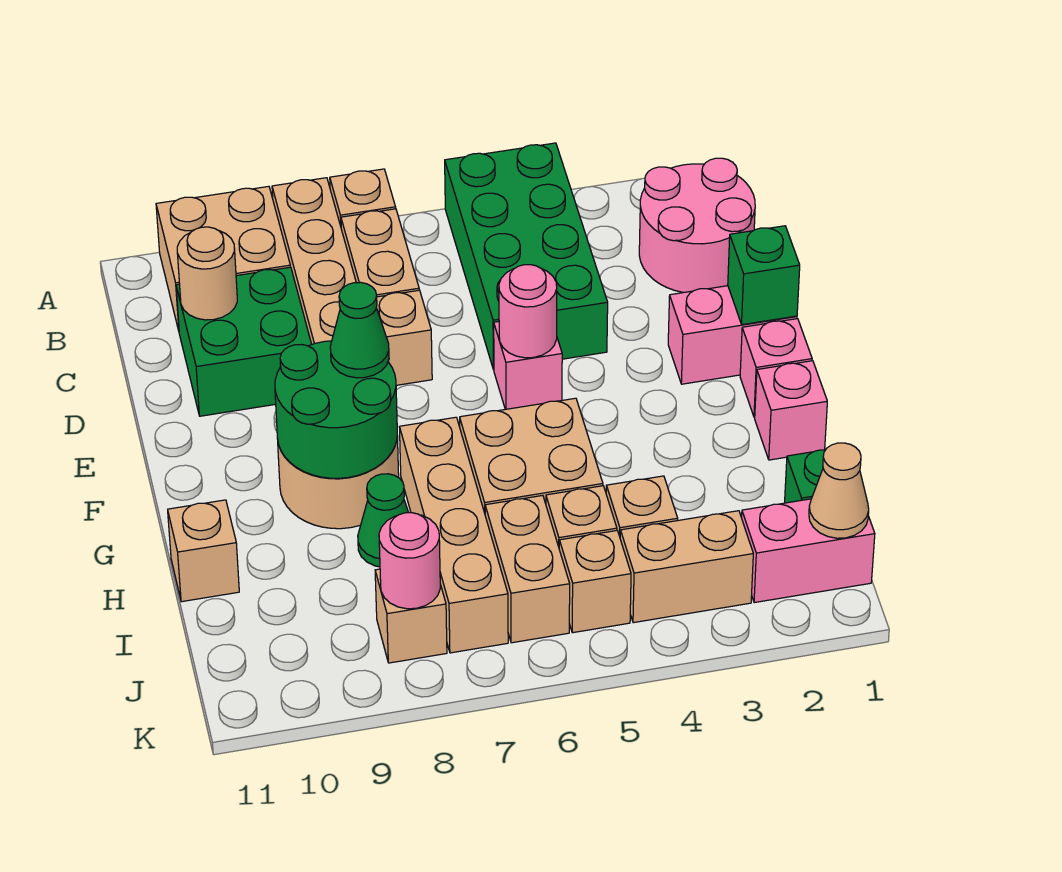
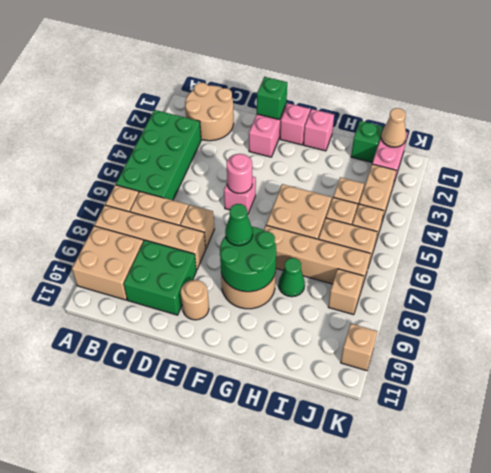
green brick A4:D5 level 1 -> green brick A3:B6 level 1
pink round brick B1:C2 level 1 -> tan round brick B1:C2 level 1
tan round brick C10 level 2 -> tan round brick E10 level 1
tan brick H11 level 1 -> tan brick K10 level 1
pink round brick J8 level 2 -> none

